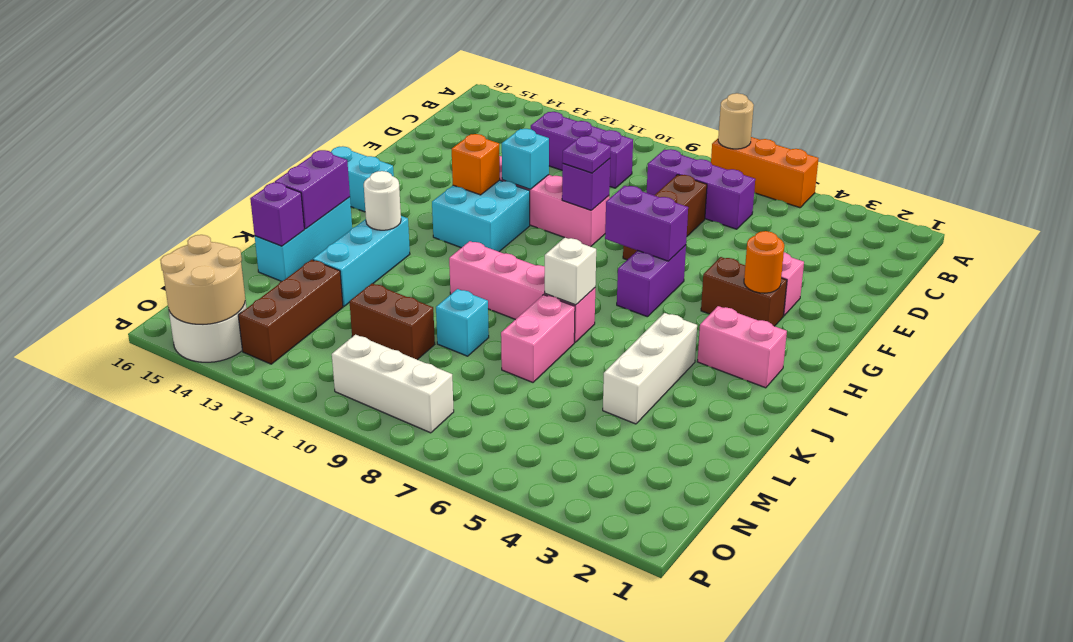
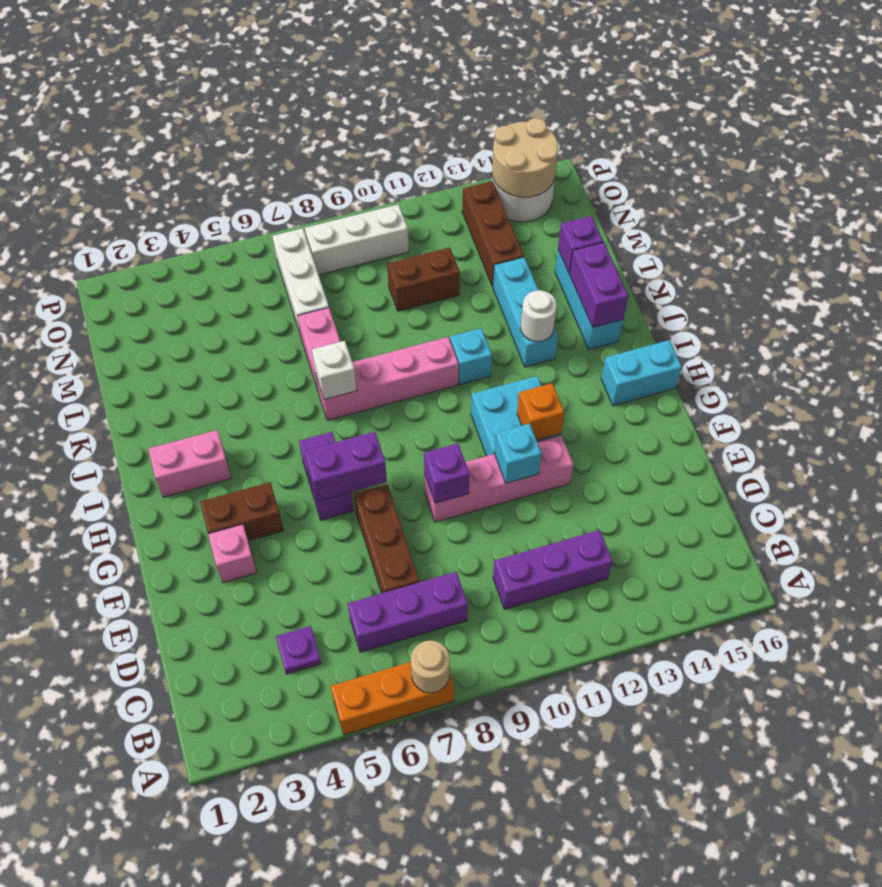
purple plate F9 level 3 -> purple plate C4 level 1
orange round brick G3 level 2 -> none
white brick J4:L4 level 1 -> white brick M7:O7 level 1
cyan brick L9 level 1 -> cyan brick J11 level 1

